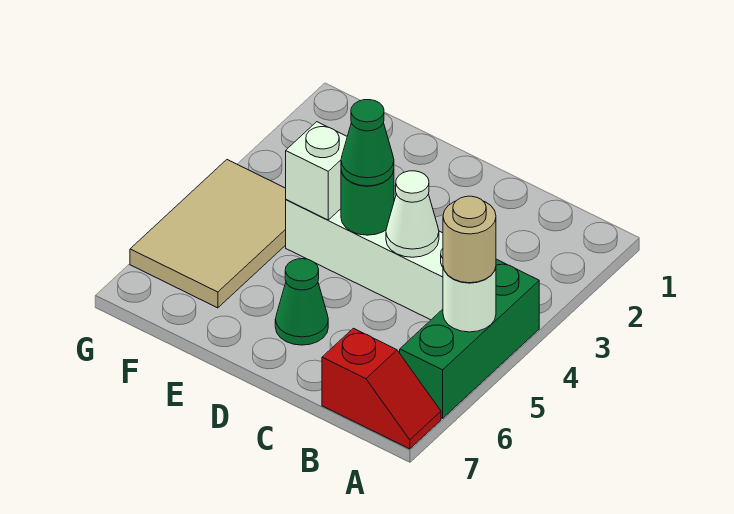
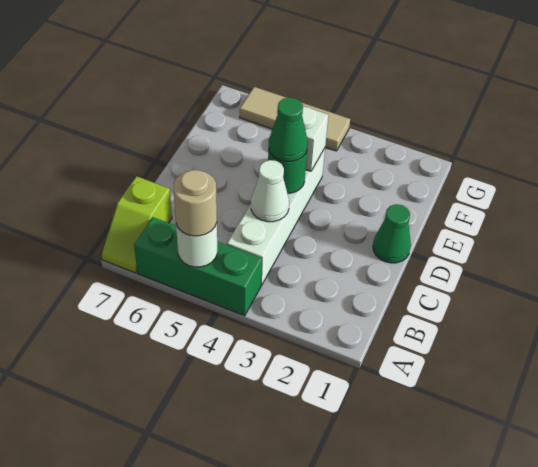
red slope A7:B7 level 1 top B -> lime slope A7:B7 level 1 top B
green cone D6 level 1 -> green cone D1 level 1
tan tile F4:G6 level 1 -> tan tile G4:G6 level 1

